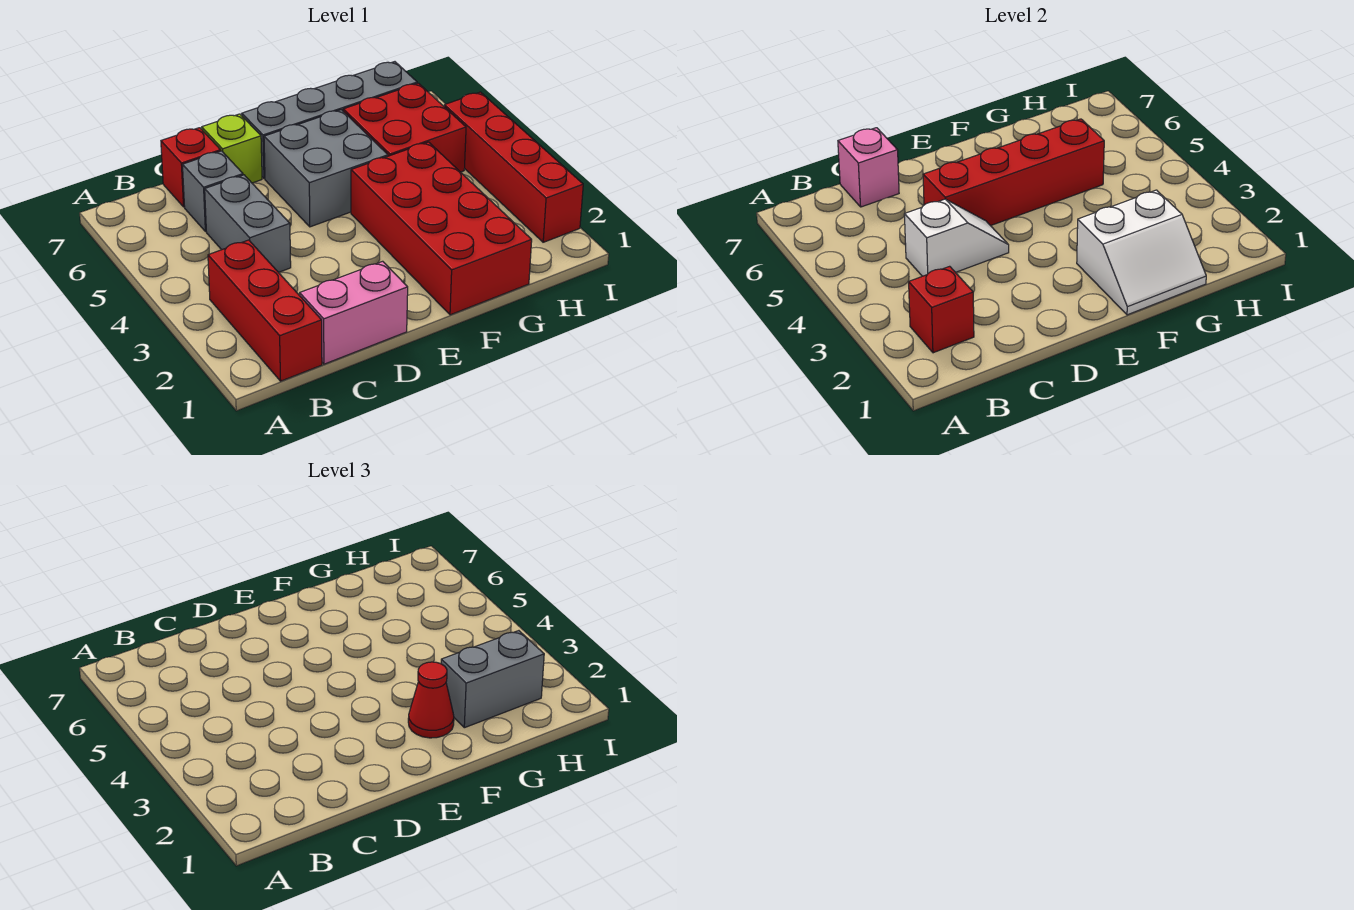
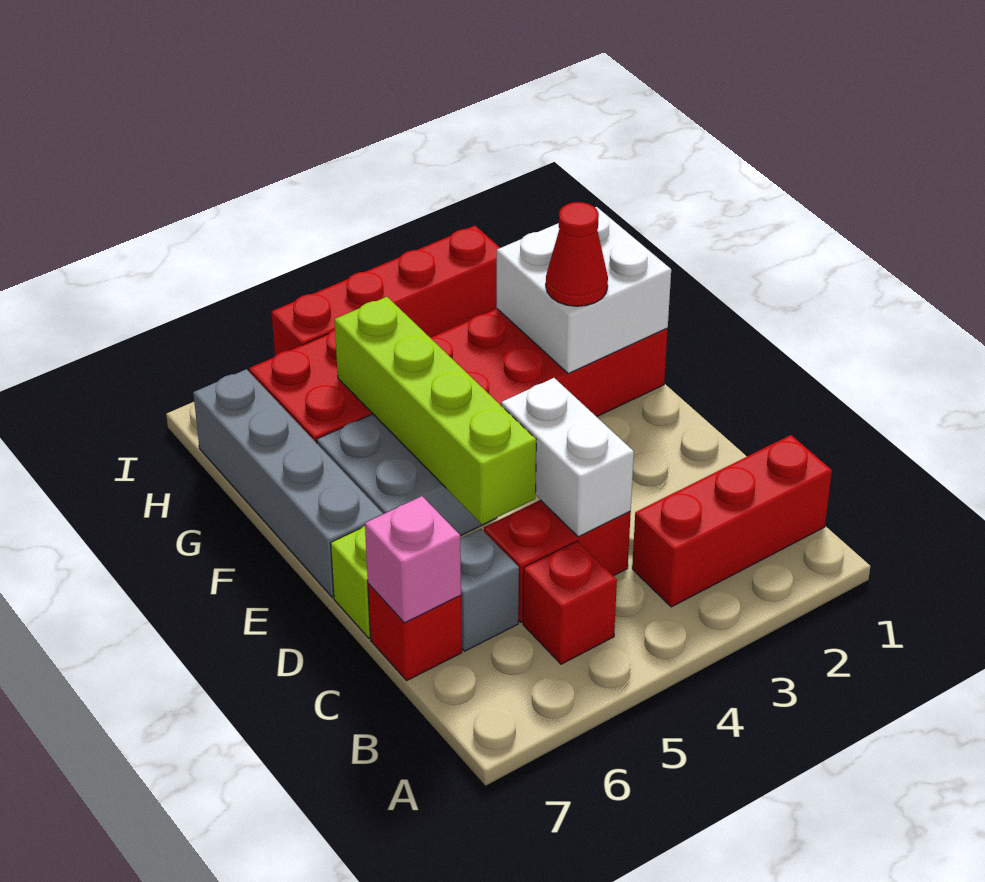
red brick B2 level 2 -> red brick B5 level 1
pink brick C1:D1 level 1 -> none
grey brick C4:C5 level 1 -> red brick C4:C5 level 1
white slope C4:D4 level 2 top C -> white brick C4:D4 level 2
red brick D5:G5 level 2 -> lime brick D5:G5 level 2
white slope F1:G2 level 2 top 2 -> white brick F1:G2 level 2
grey brick G2:H2 level 3 -> none

